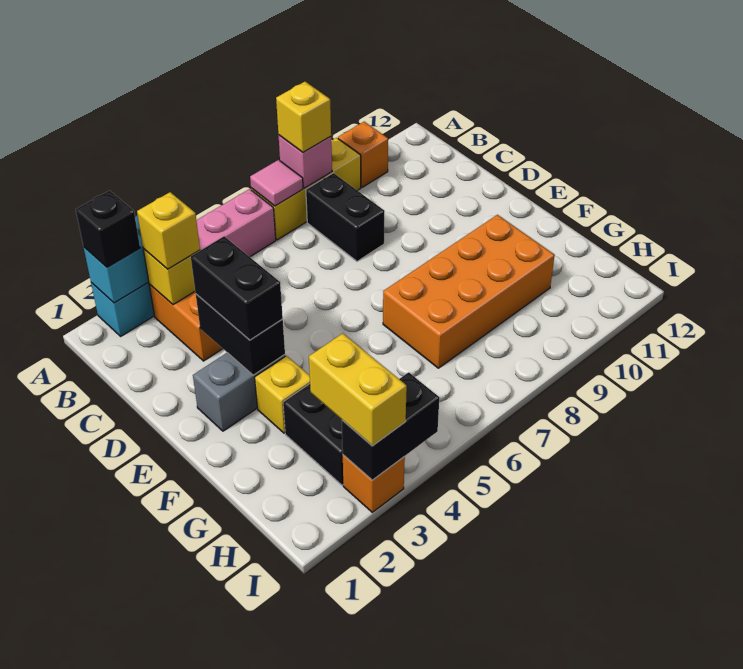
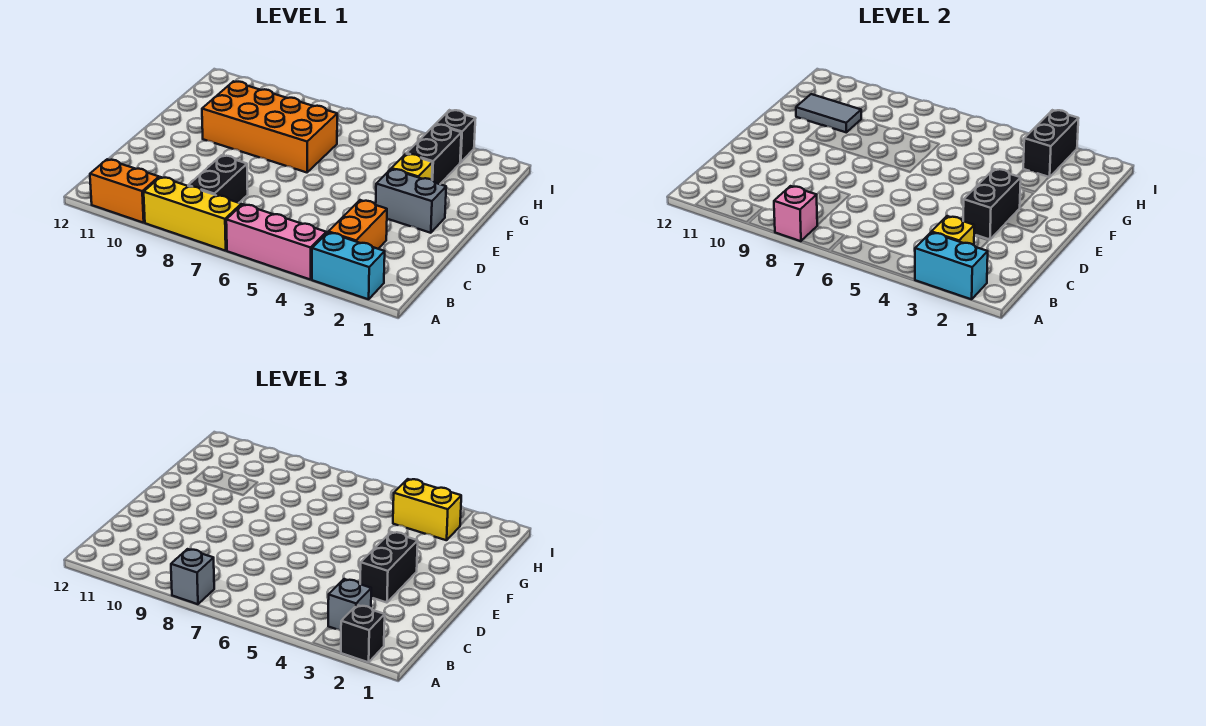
pink tile A7 level 2 -> none
yellow brick A8 level 3 -> grey brick A8 level 3
orange brick A10 level 1 -> orange brick A10:A11 level 1
yellow brick B3 level 3 -> grey brick B3 level 3
none -> grey tile G10:G11 level 2
yellow brick H3:I3 level 3 -> yellow brick H3:H4 level 3
orange brick I3 level 1 -> black brick I3 level 1
black brick I3:I4 level 2 -> black brick H3:I3 level 2

